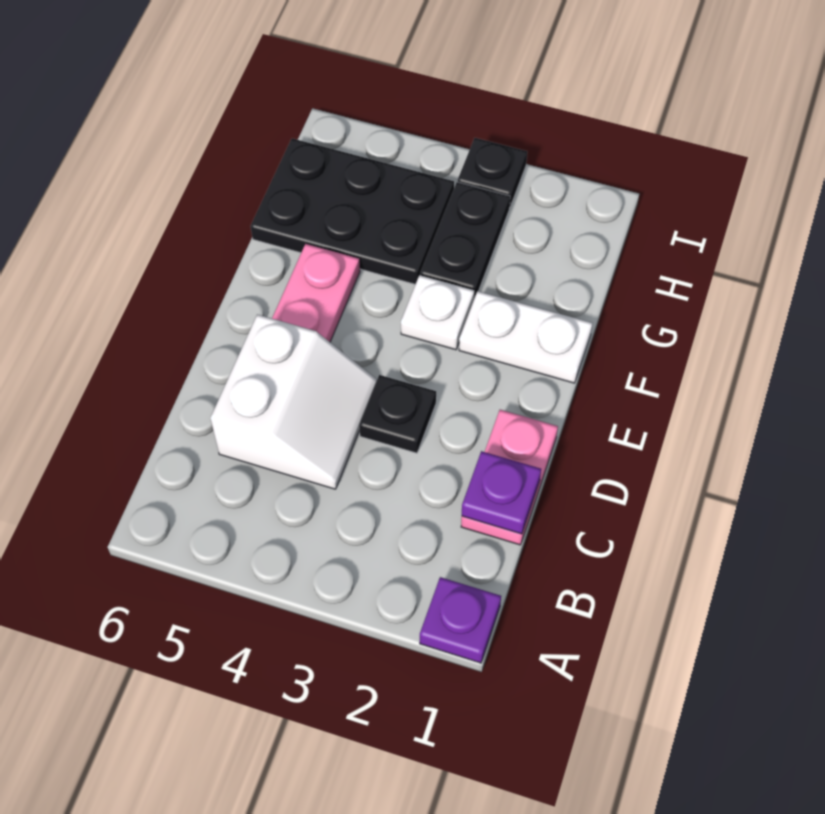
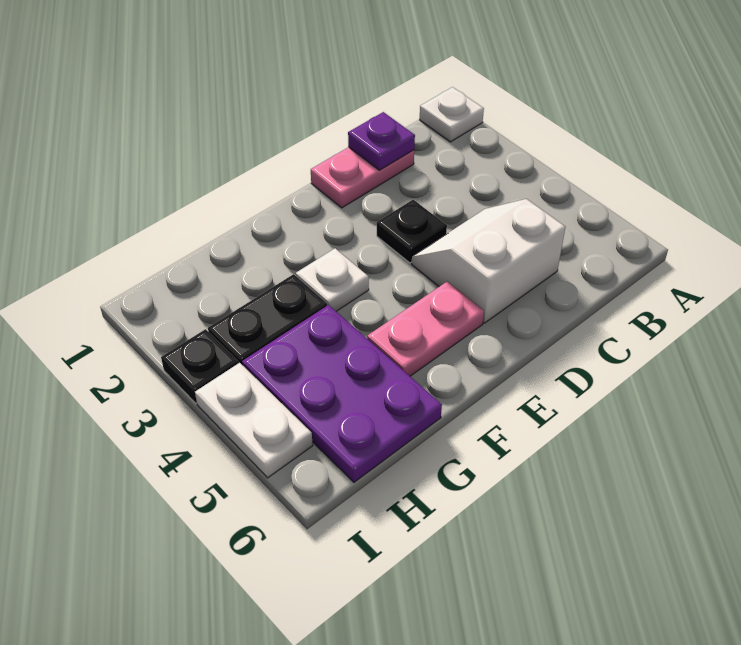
purple plate A1 level 1 -> white plate A1 level 1
white plate F1:F2 level 1 -> white plate I4:I5 level 1
black plate G4:H6 level 1 -> purple plate G4:H6 level 1

